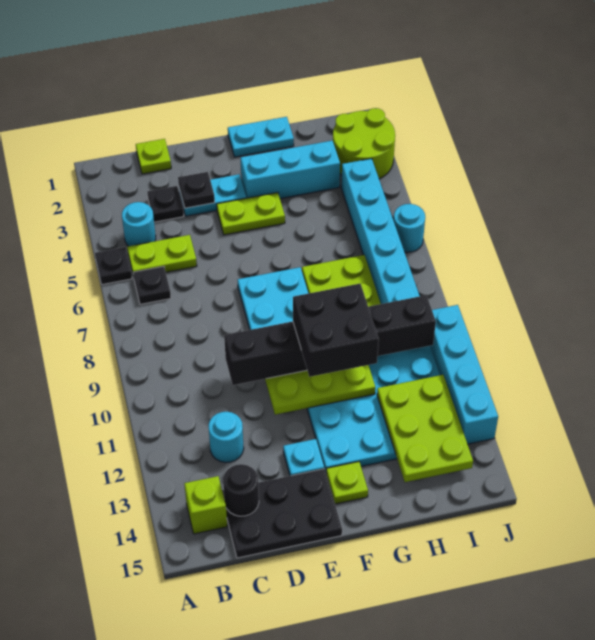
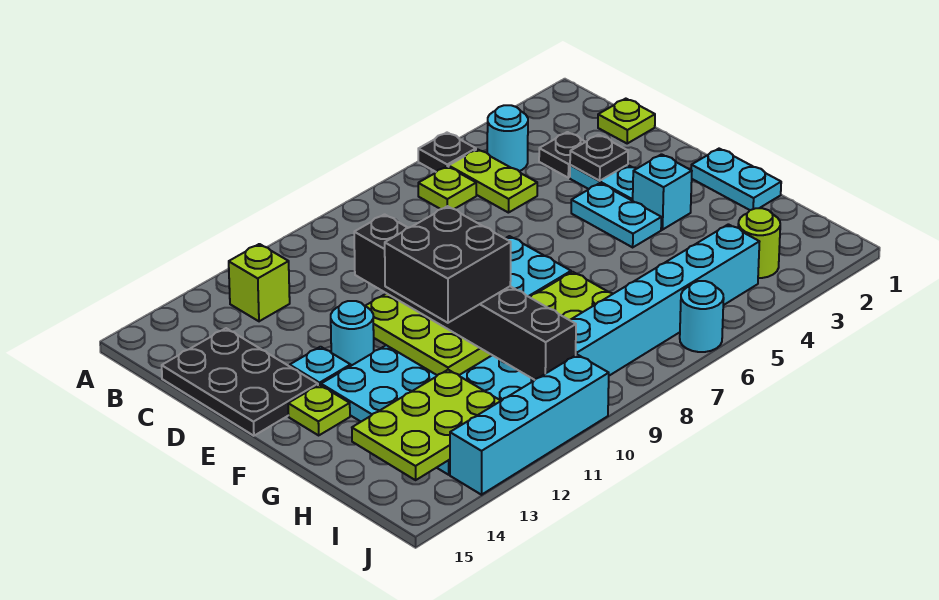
black plate B6 level 1 -> lime plate B6 level 1
lime brick B14 level 1 -> lime brick B12 level 1
cyan round brick C12 level 1 -> cyan round brick E12 level 1
black round brick C14 level 2 -> none
lime plate E4:F4 level 1 -> cyan plate E4:F4 level 1
cyan brick F3:H3 level 1 -> cyan brick F3 level 1
lime round brick I2:J3 level 1 -> lime round brick I3 level 1

